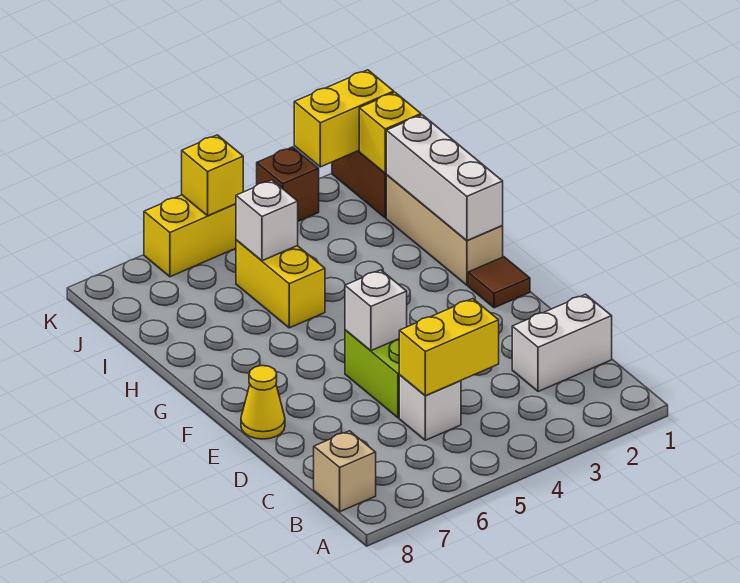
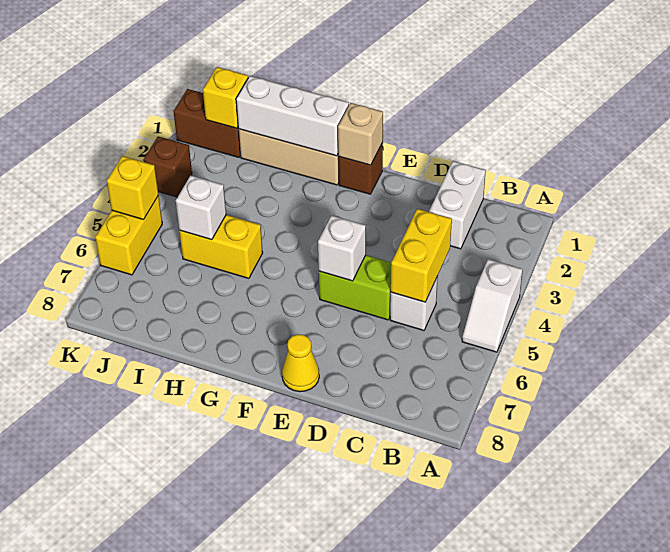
none -> white slope A4:A5 level 1 top 4
tan brick B8 level 1 -> tan brick F1 level 2
brown tile F1 level 1 -> brown brick F1 level 1
yellow brick K1:K2 level 2 -> none

